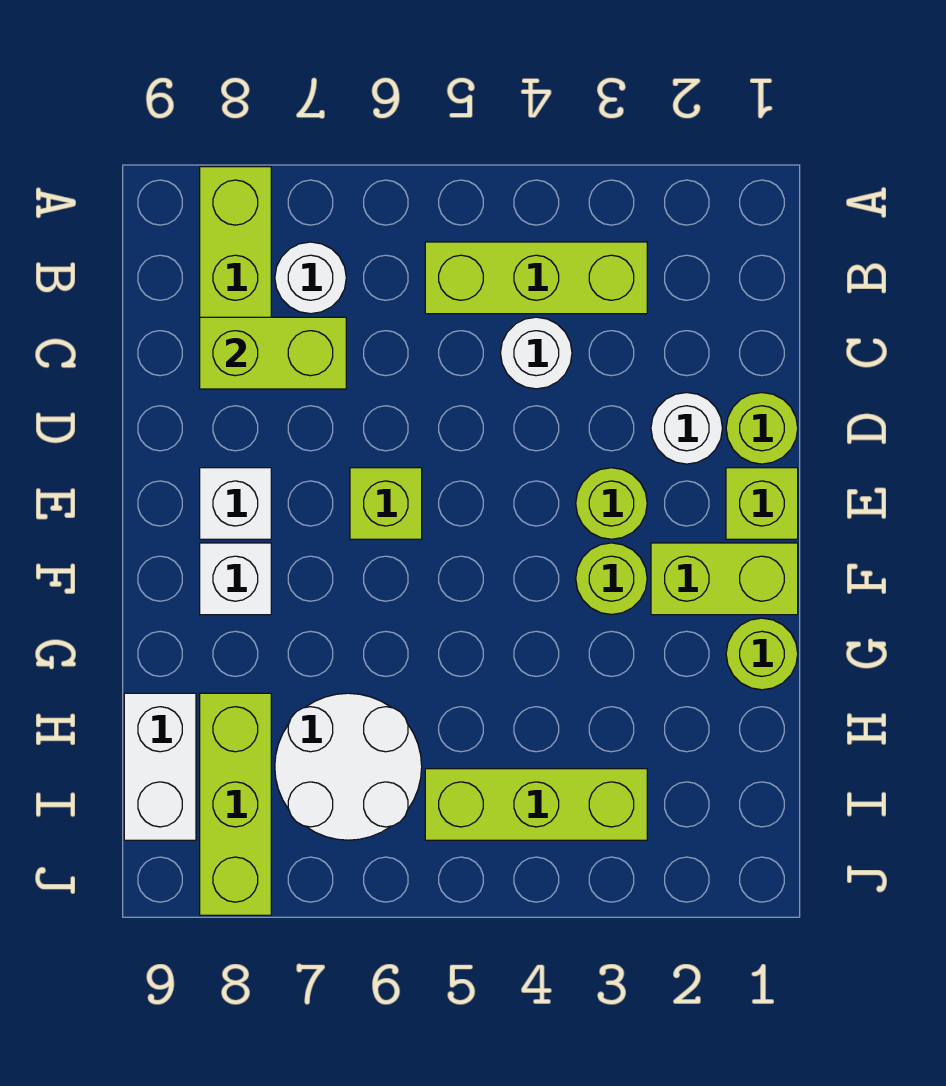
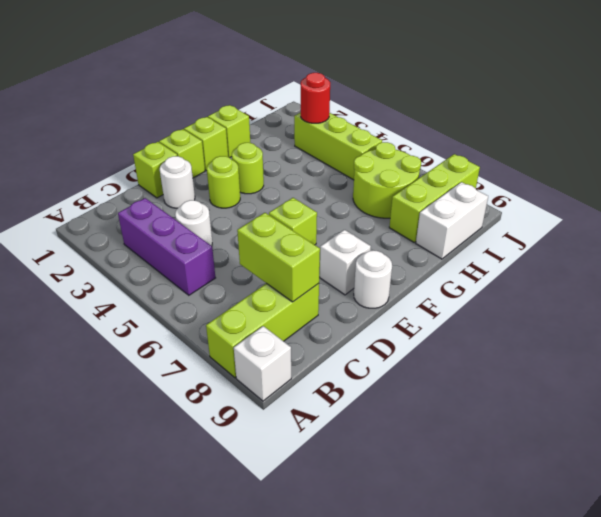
lime brick B3:B5 level 1 -> purple brick B3:B5 level 1
white round brick B7 level 1 -> white round brick E9 level 1
lime round brick D1 level 1 -> lime brick D1 level 1
lime brick F1:F2 level 1 -> lime brick F1 level 1
white brick F8 level 1 -> white brick A9 level 1
lime round brick G1 level 1 -> lime brick G1 level 1
white round brick H6:I7 level 1 -> lime round brick H6:I7 level 1
none -> red round brick I3 level 2

